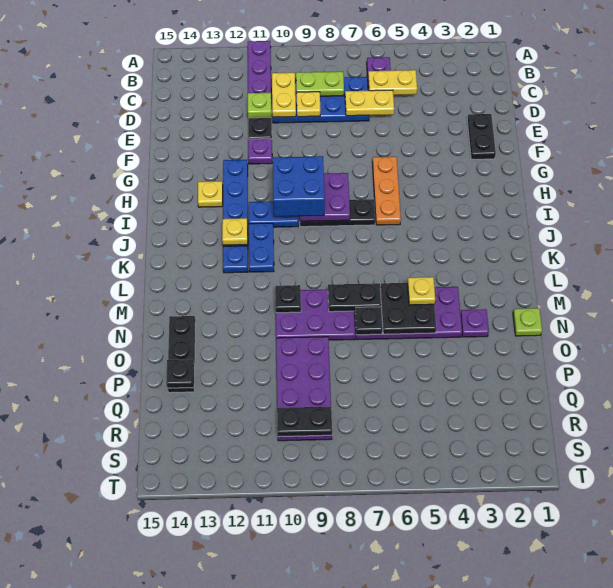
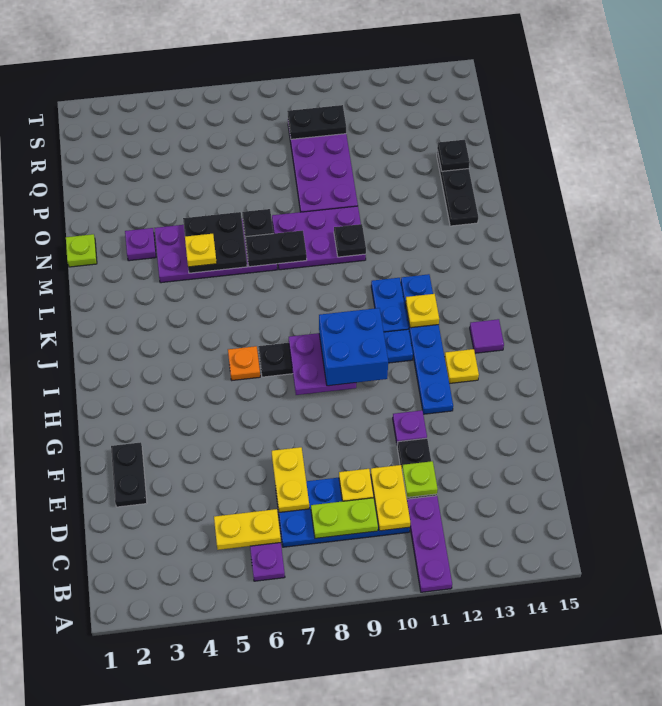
yellow plate D6:D7 level 2 -> yellow plate D7:E7 level 2
orange plate G6:I6 level 1 -> orange plate I6 level 1
none -> purple tile I14 level 1

